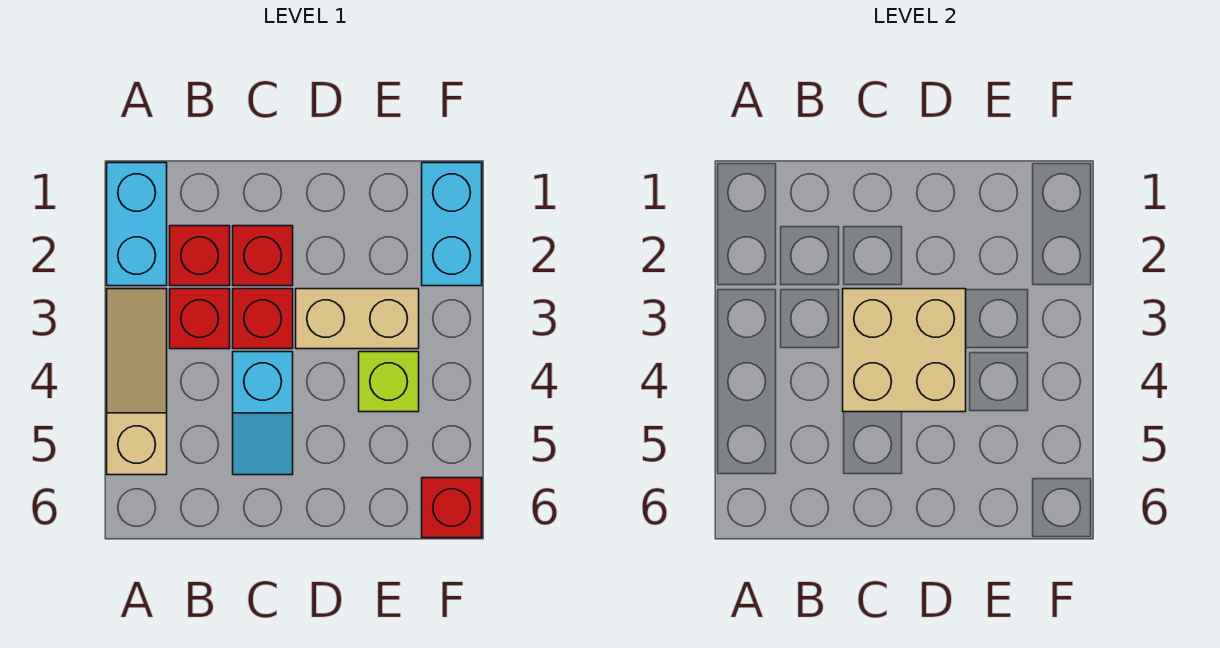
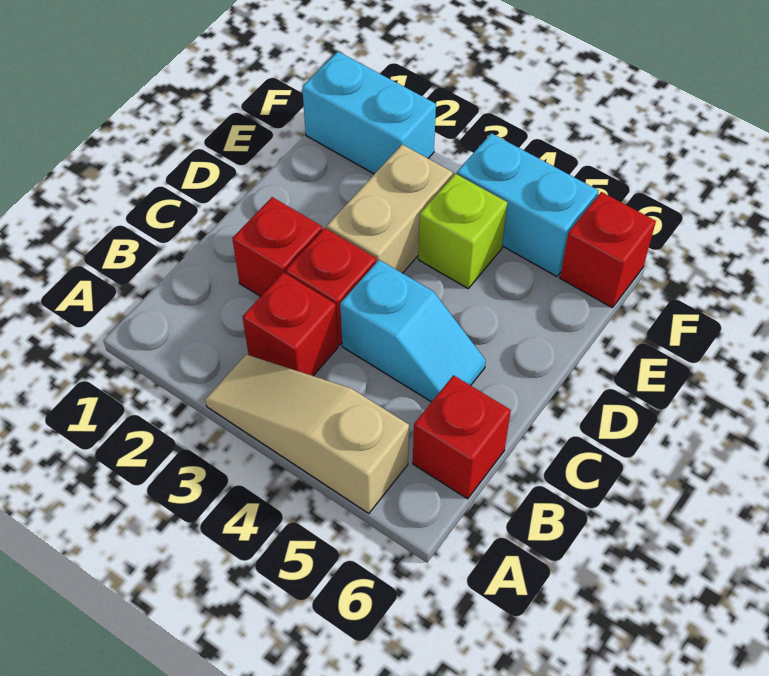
cyan brick A1:A2 level 1 -> cyan brick F4:F5 level 1
red brick B2 level 1 -> red brick B6 level 1
tan brick C3:D4 level 2 -> none

